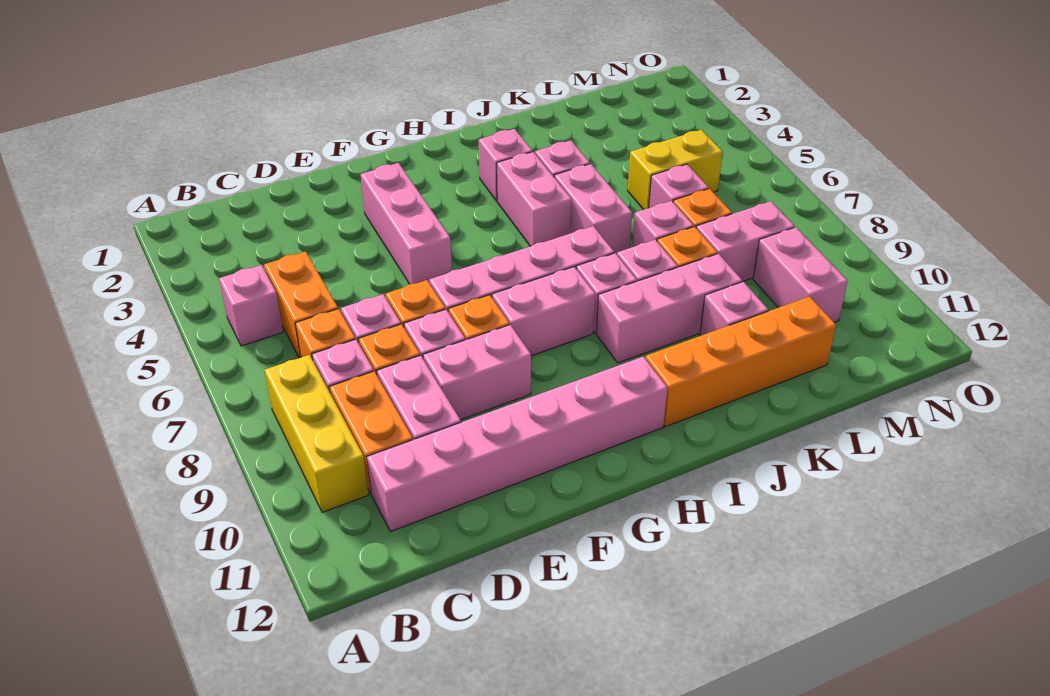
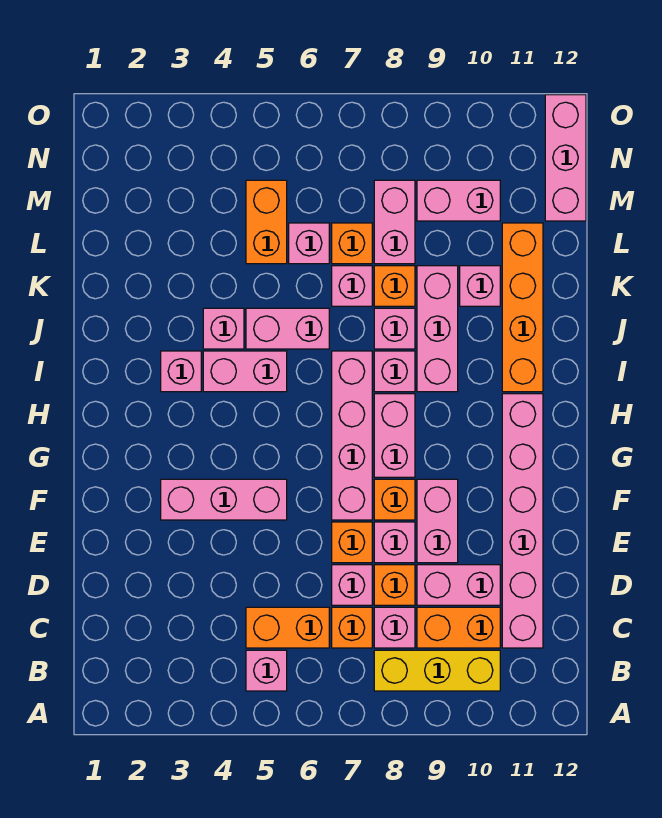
yellow brick L5:M5 level 1 -> orange brick L5:M5 level 1
none -> pink brick M12:O12 level 1

